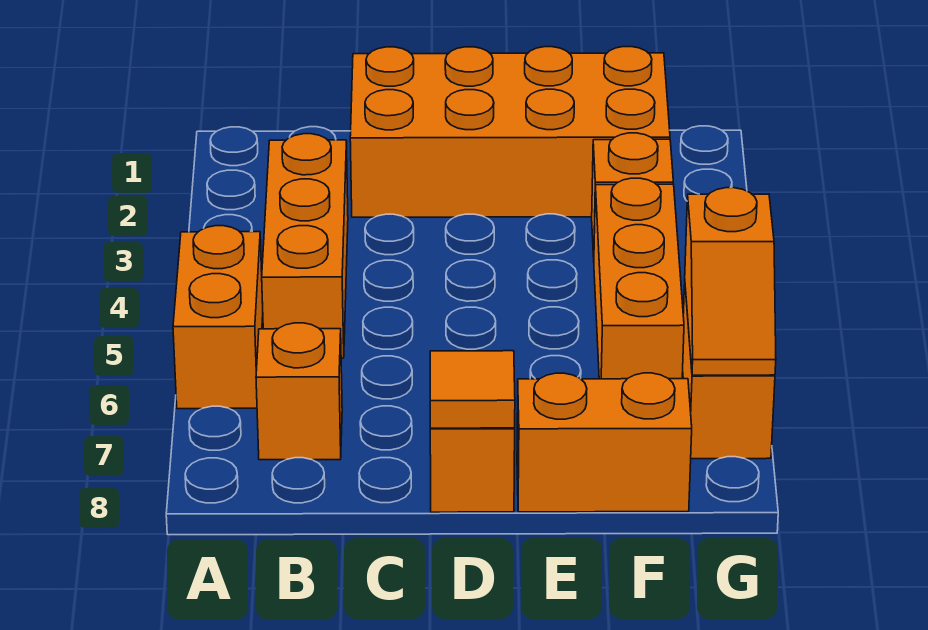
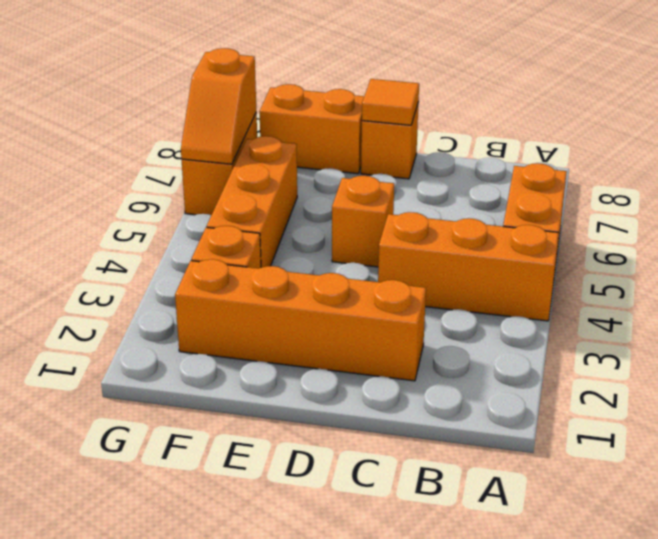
orange brick B3:B5 level 1 -> orange brick A4:C4 level 1
orange brick B7 level 1 -> orange brick D5 level 1
orange brick C1:F2 level 1 -> orange brick C2:F2 level 1
orange slope G6:G7 level 2 top 6 -> orange slope G6:G7 level 2 top 7

